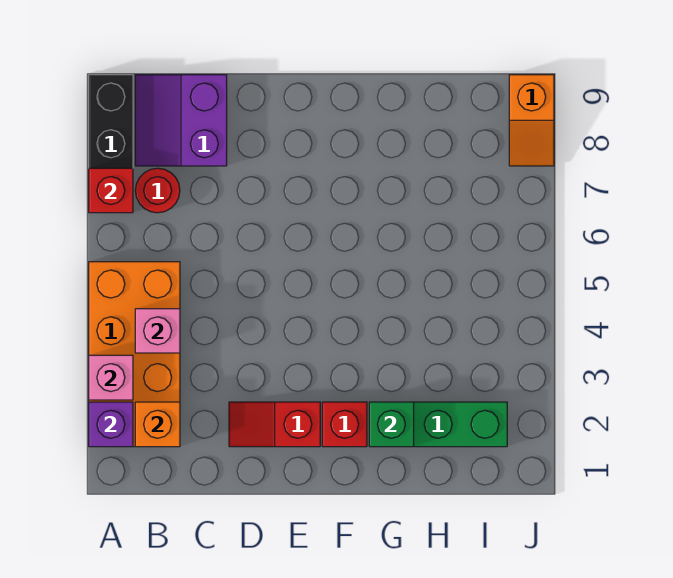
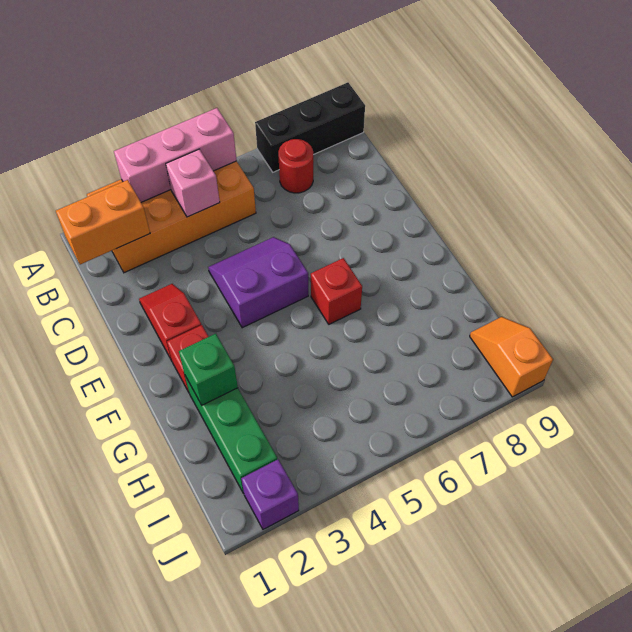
purple brick A2 level 2 -> purple brick J2 level 1
pink brick A3 level 2 -> pink brick A3:A5 level 2
red brick A7 level 2 -> red brick F6 level 1
orange brick B2 level 2 -> orange brick B1:B2 level 2
purple slope B8:C9 level 1 top C -> purple slope D4:E5 level 1 top E
orange slope J8:J9 level 1 top 9 -> orange slope I9:J9 level 1 top J

